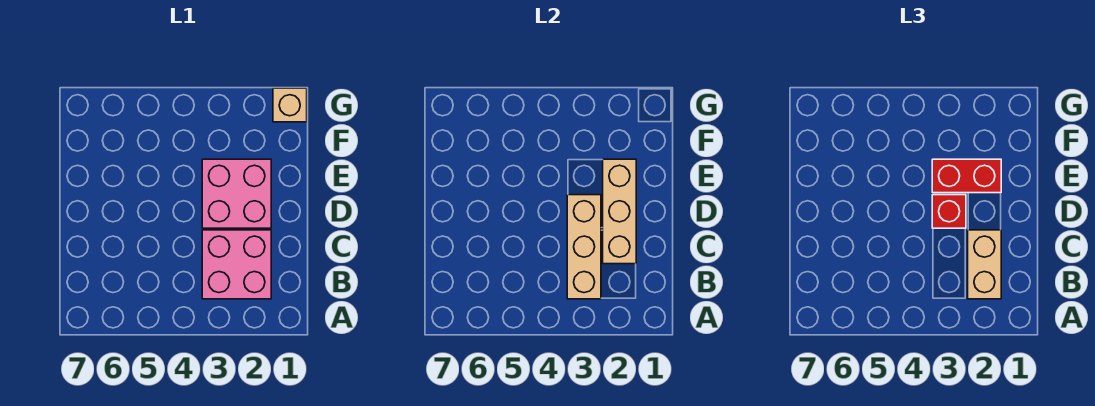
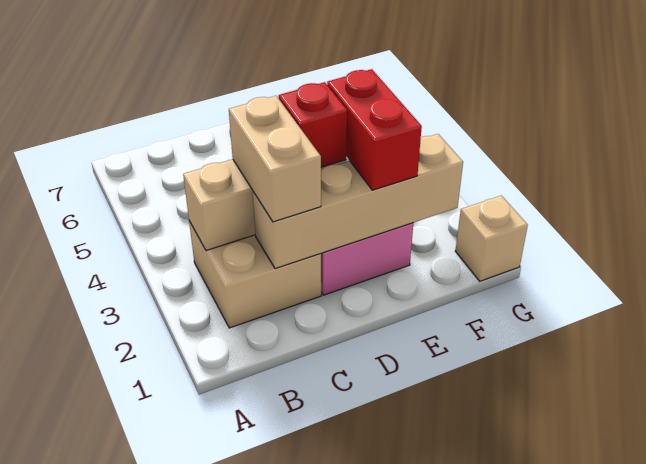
pink brick B2:C3 level 1 -> tan brick B2:C3 level 1
tan brick B2:C2 level 3 -> tan brick C2:C3 level 3
tan brick C2:E2 level 2 -> tan brick C2:F2 level 2

